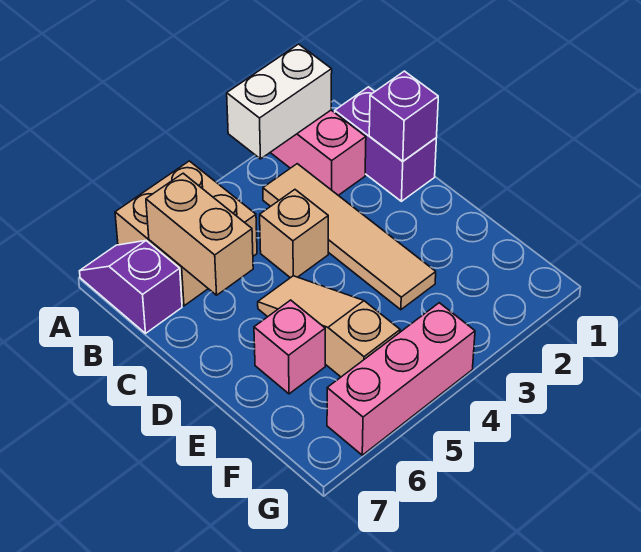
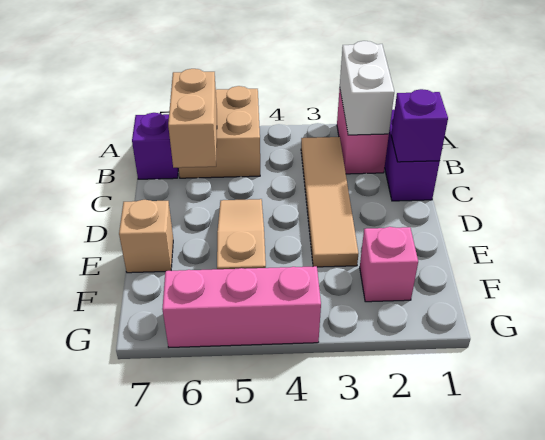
white brick A2:A3 level 2 -> white brick A2:B2 level 2
tan brick C4 level 1 -> tan brick E7 level 1
pink brick E6 level 1 -> pink brick F2 level 1

